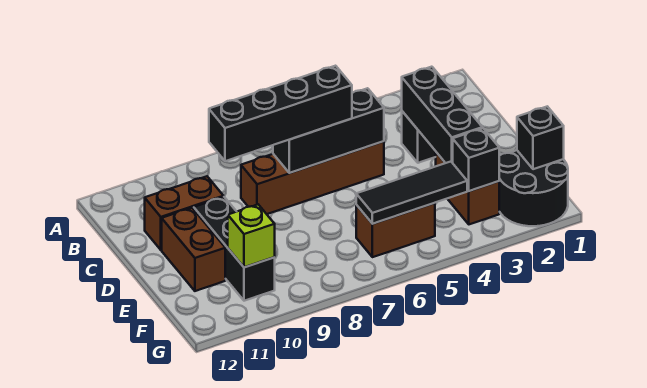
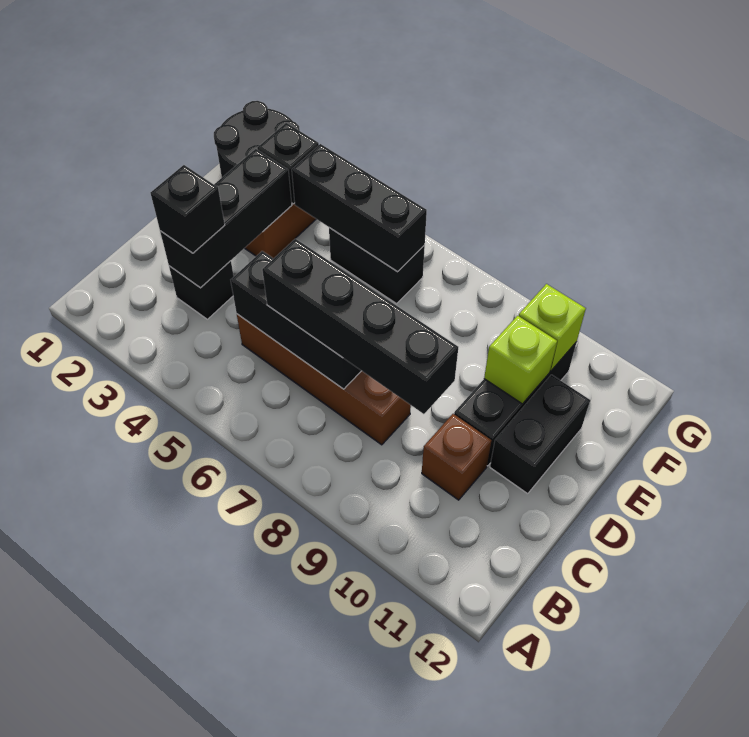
brown brick C10:C11 level 1 -> brown brick C10 level 1
brown brick D11:E11 level 1 -> black brick D11:E11 level 1
none -> lime brick E10 level 2
black brick F1 level 2 -> black brick C3 level 3
black tile F4:F6 level 2 -> black brick F4:F6 level 2
brown brick F5:F6 level 1 -> black brick F5:F6 level 1

